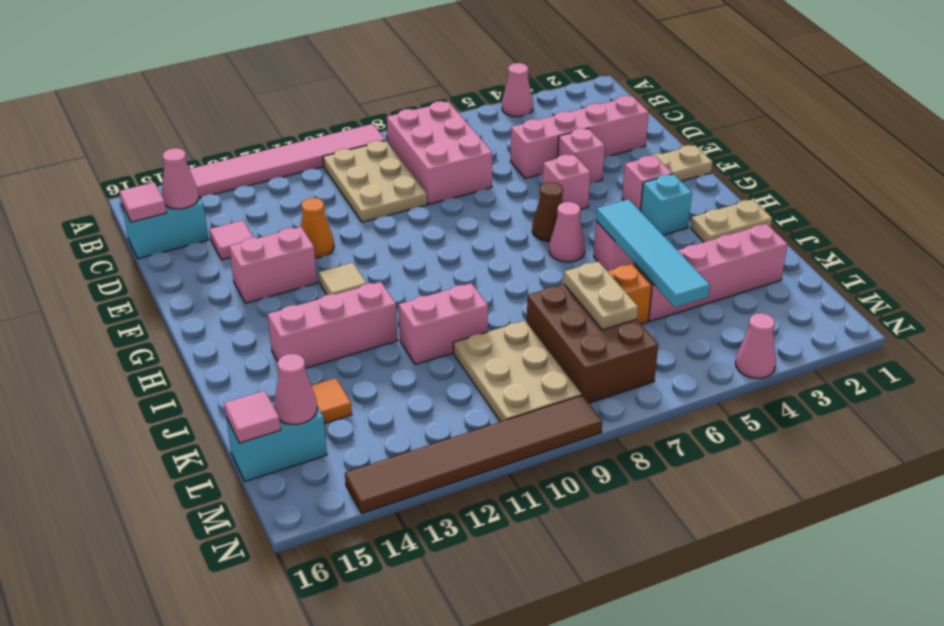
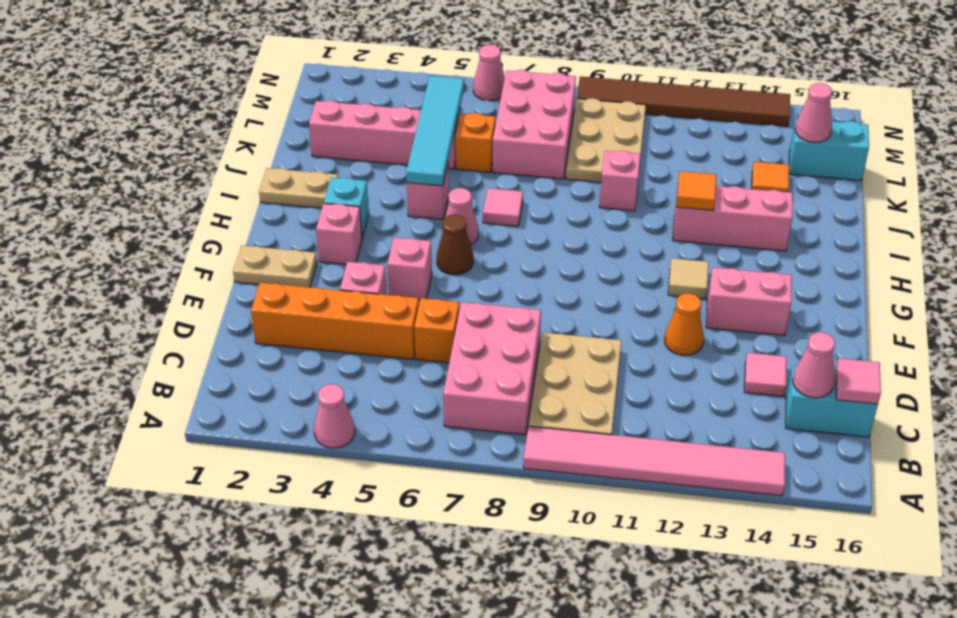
pink brick D2:D5 level 1 -> orange brick D2:D5 level 1
none -> orange brick D6 level 1
none -> orange tile I12 level 2
pink brick J10:J11 level 1 -> pink brick J10 level 1
brown brick K7:M8 level 1 -> pink brick K7:M8 level 1
tan plate K7:L7 level 2 -> none
pink tile L16 level 2 -> pink tile I7 level 1
pink cone N4 level 1 -> pink cone N6 level 1

